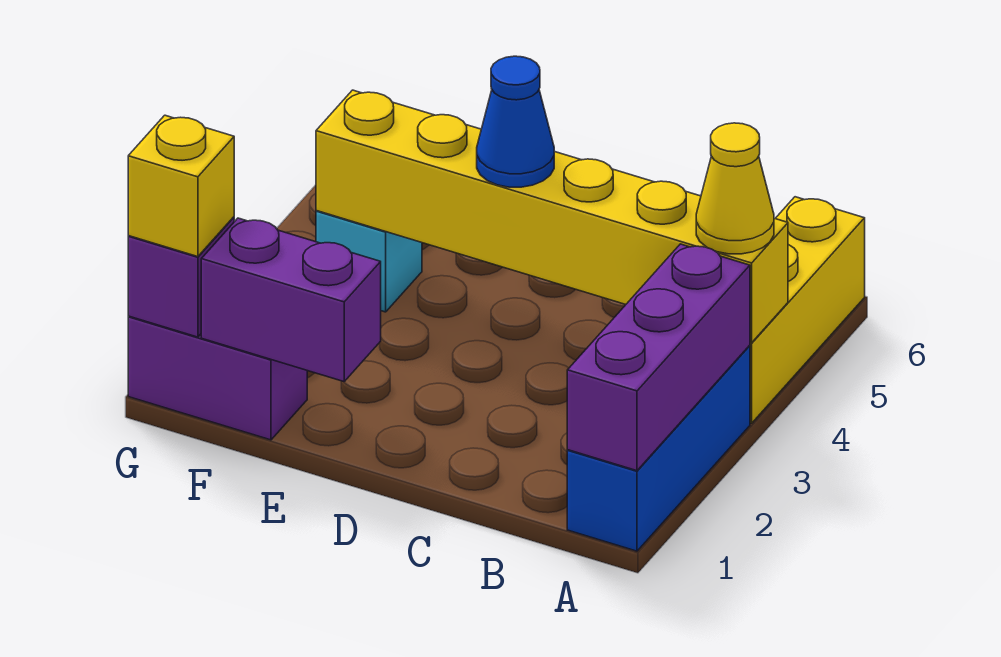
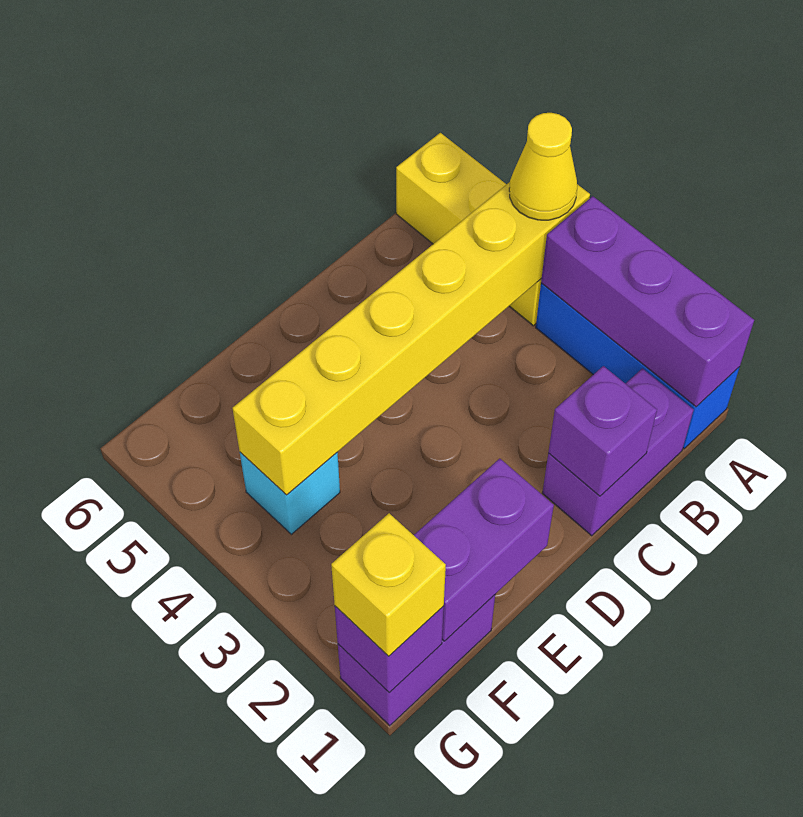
none -> purple brick B1:C1 level 1
none -> purple brick C1 level 2
blue cone D4 level 3 -> none

